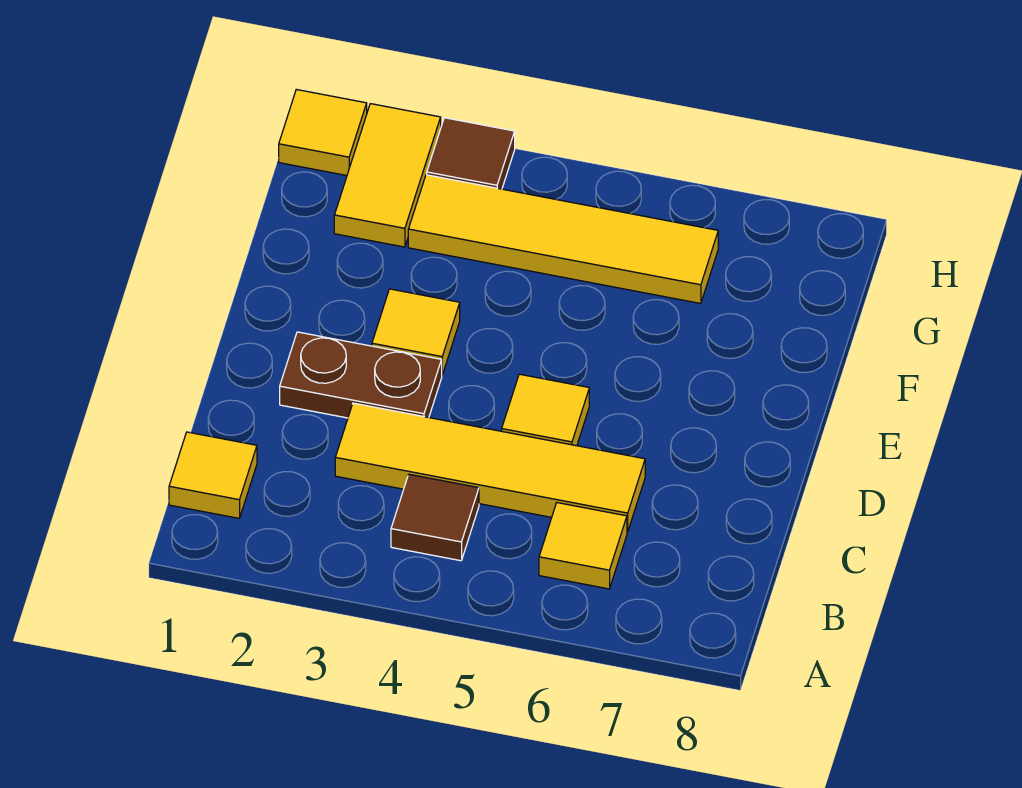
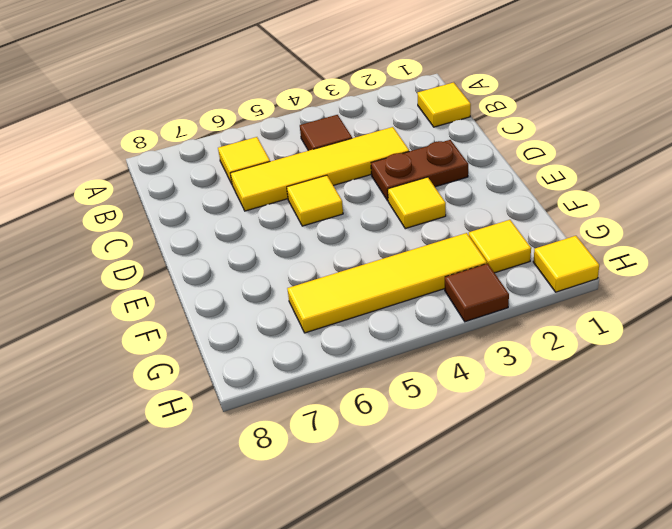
yellow tile G2:H2 level 1 -> yellow tile G2 level 1

